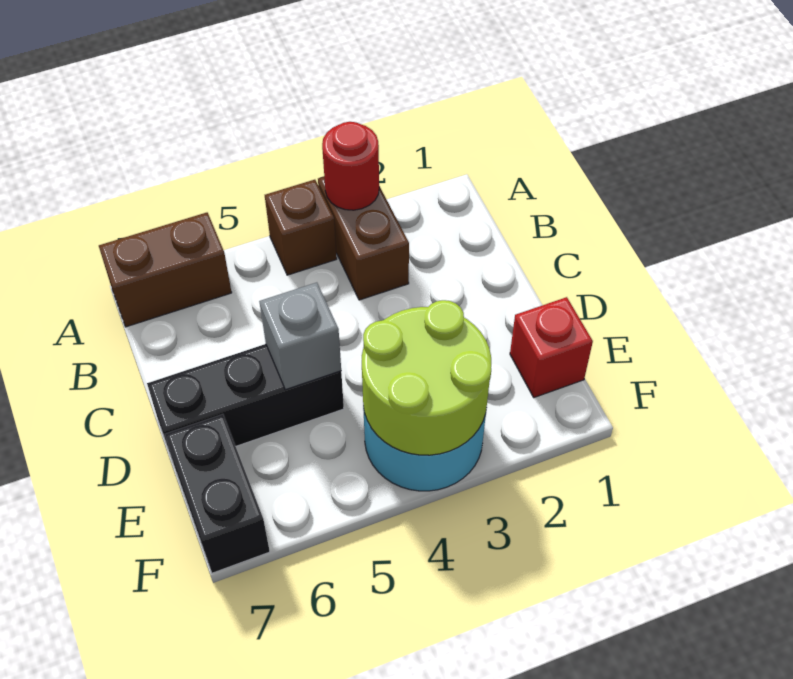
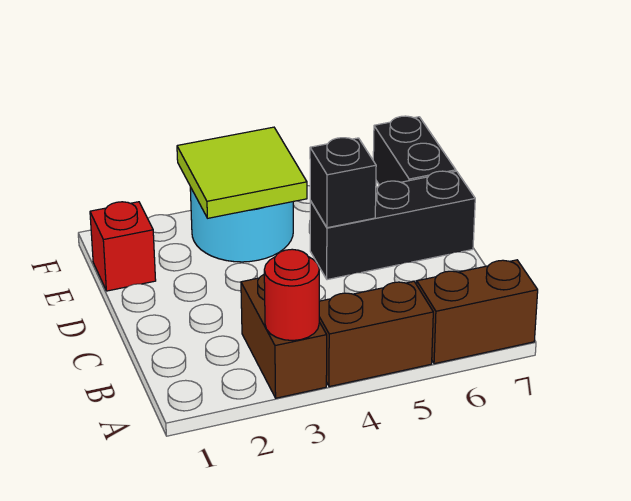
brown brick A4 level 1 -> brown brick A4:A5 level 1
grey brick D5 level 2 -> black brick D5 level 2
lime round brick E3:F4 level 2 -> lime tile E3:F4 level 2

